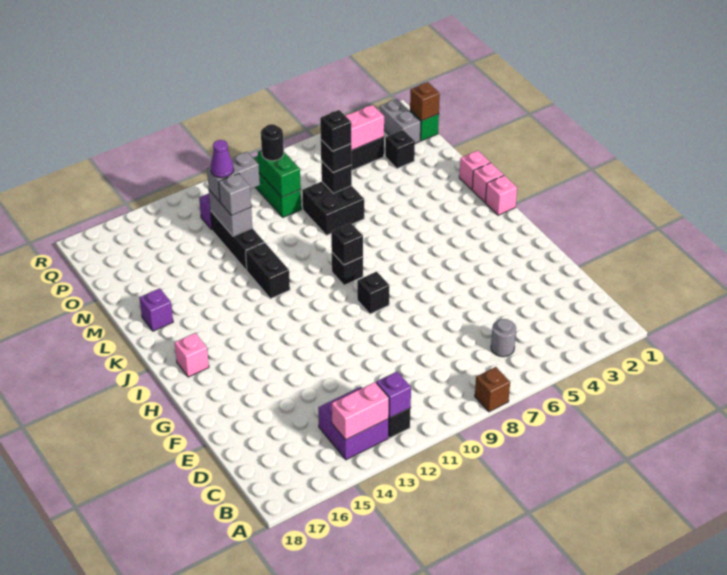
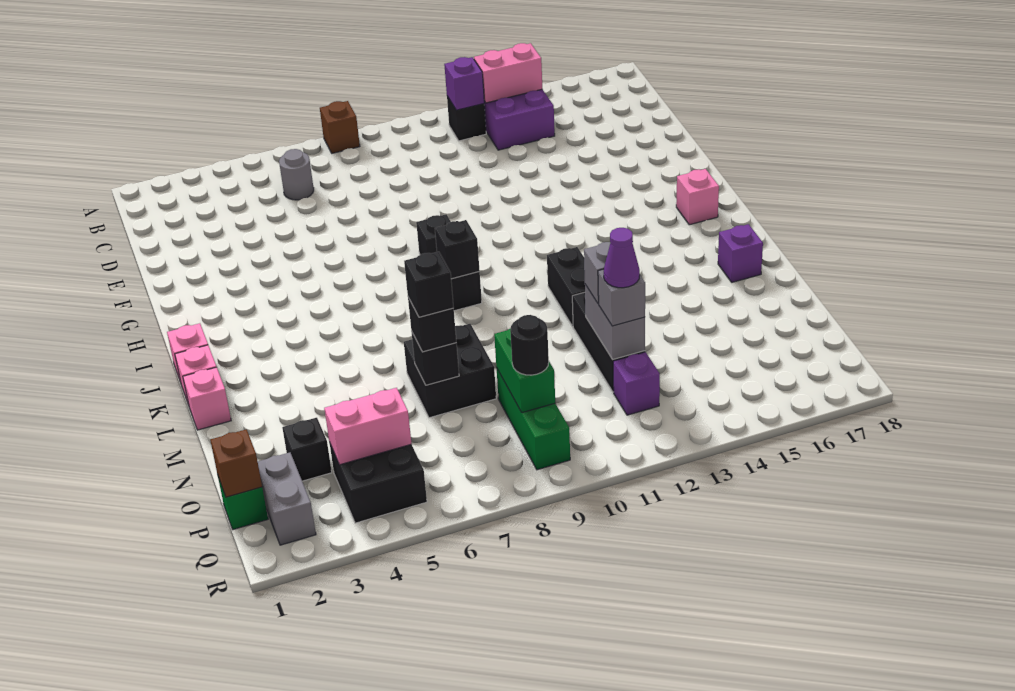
grey brick O11:O12 level 3 -> grey brick O12 level 3

